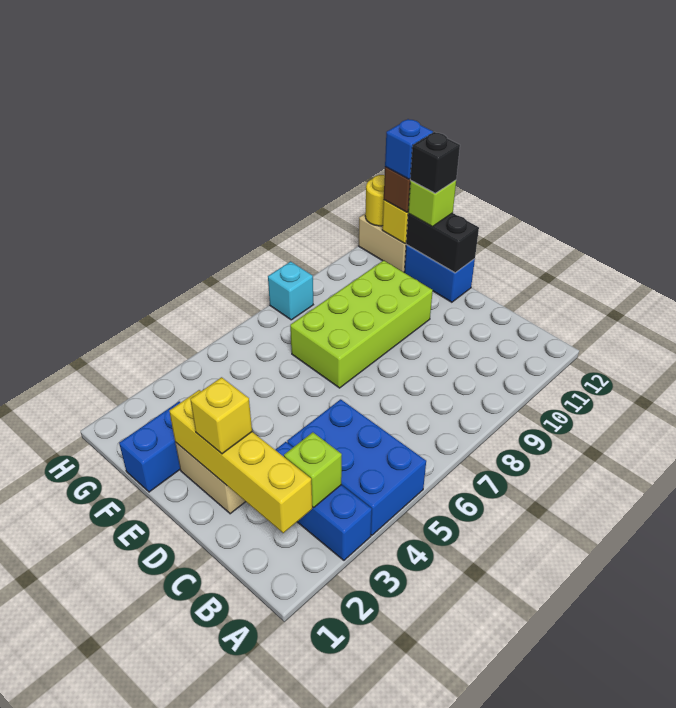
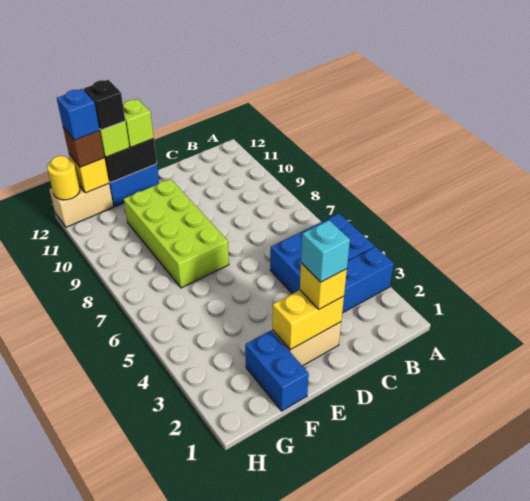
yellow brick B2:E2 level 2 -> yellow brick D2:E2 level 2
lime brick B3 level 2 -> lime brick E12 level 3
cyan brick H8 level 1 -> cyan brick D2 level 4

